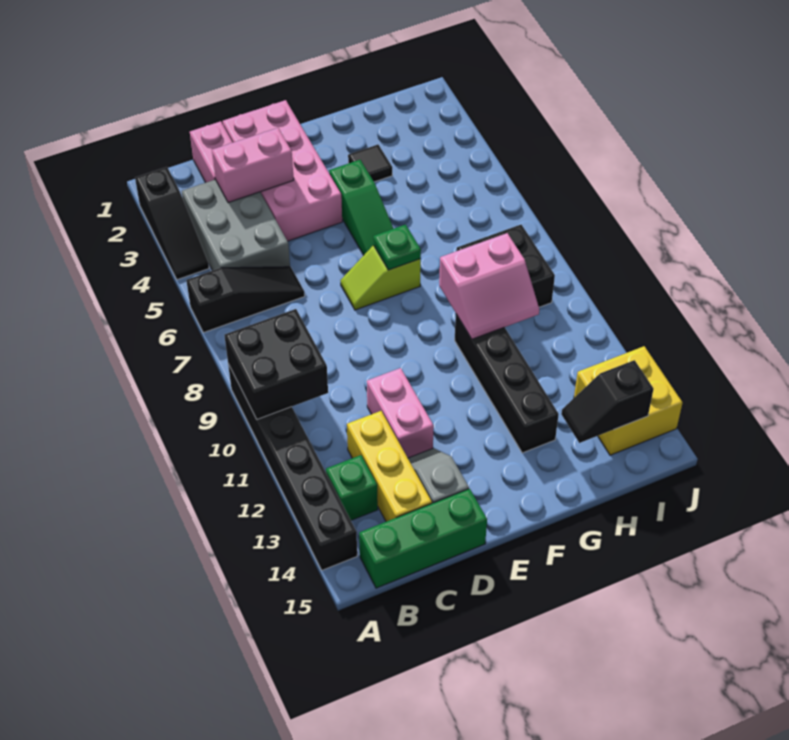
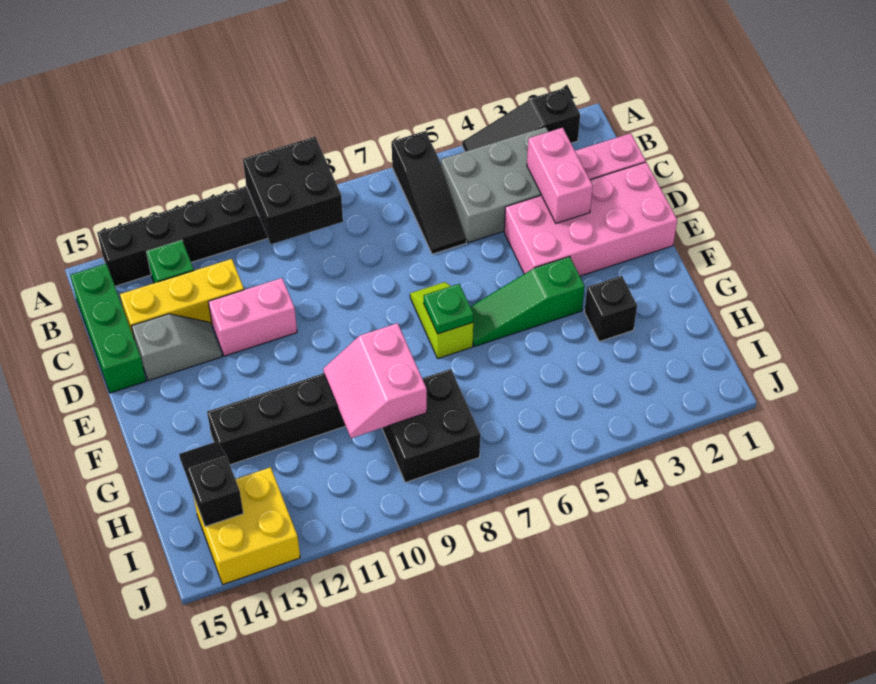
black tile G3 level 1 -> black brick G3 level 1

